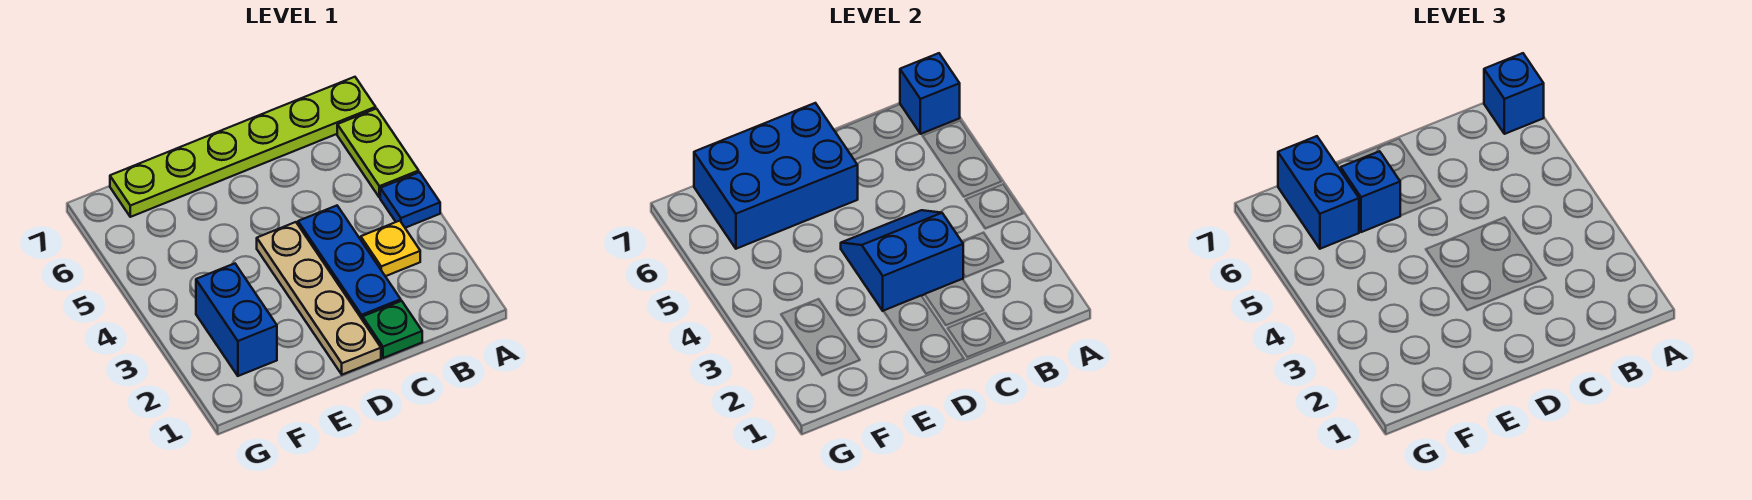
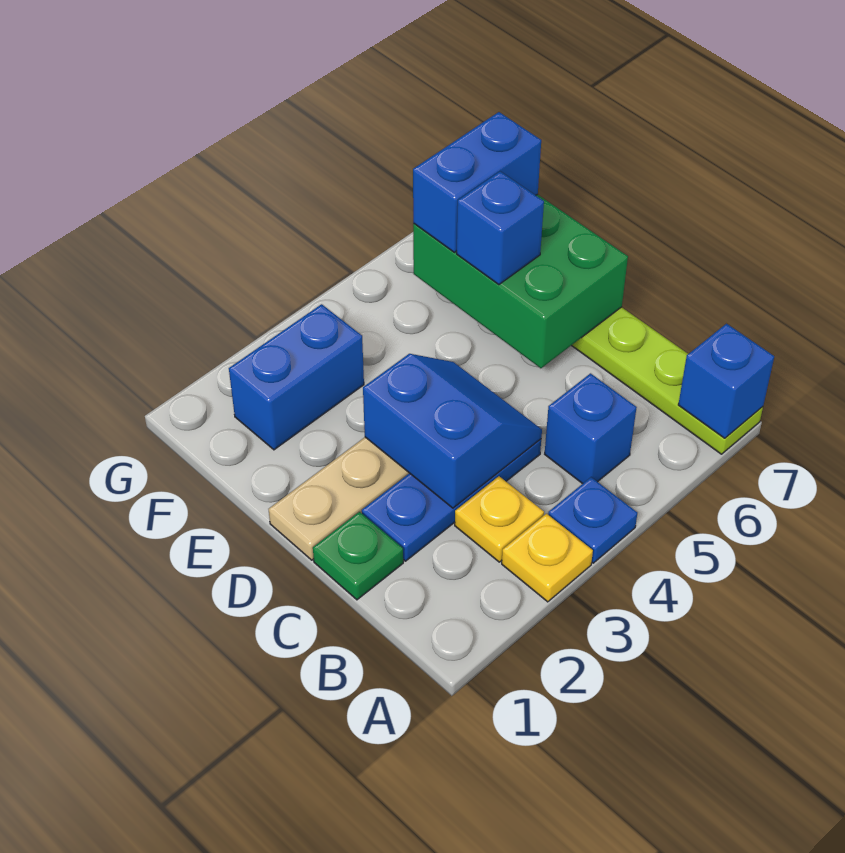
none -> yellow plate A3 level 1
lime plate A5:A6 level 1 -> none
blue brick A7 level 3 -> blue brick B5 level 1
blue brick D6:F7 level 2 -> green brick D6:F7 level 2

